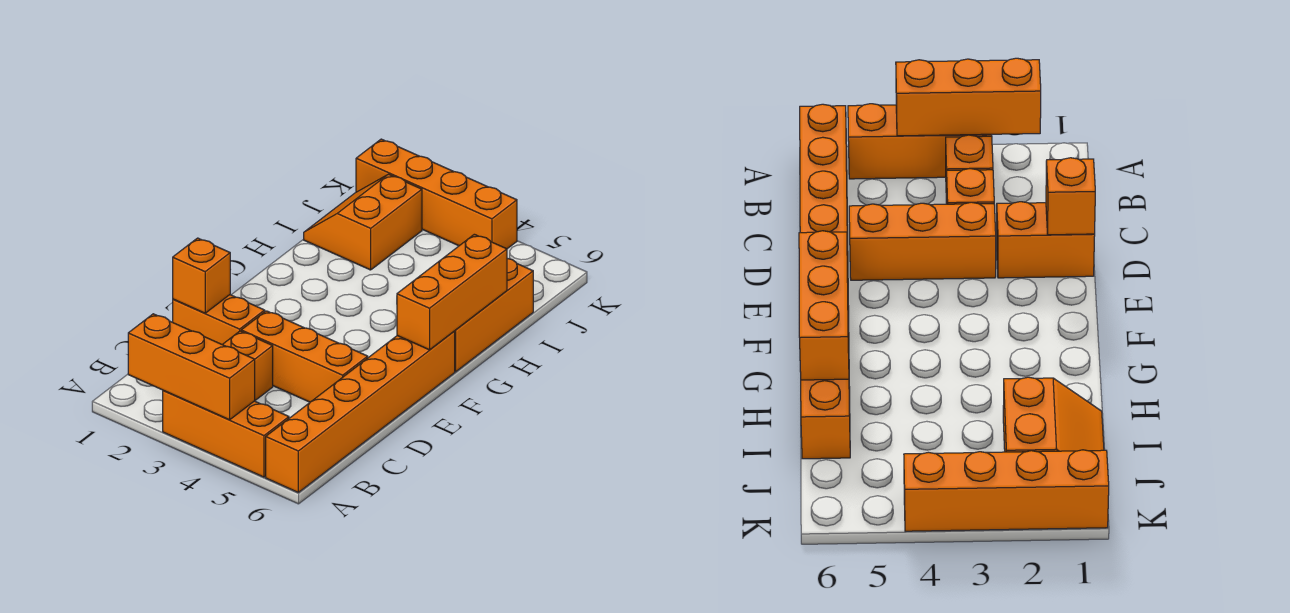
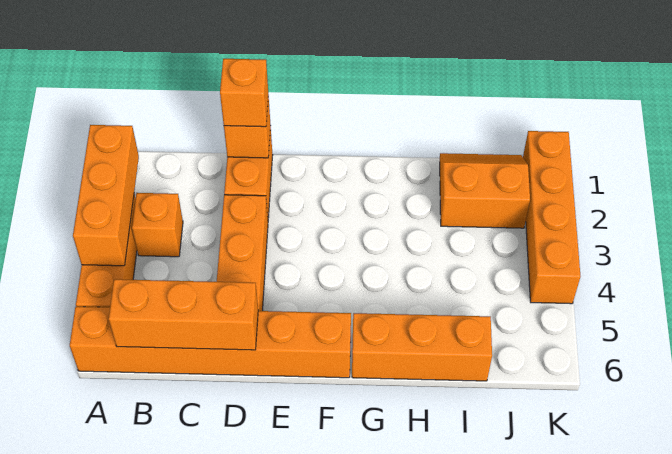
orange brick C3 level 1 -> orange brick D1 level 3
orange brick F6:H6 level 2 -> orange brick B6:D6 level 2

